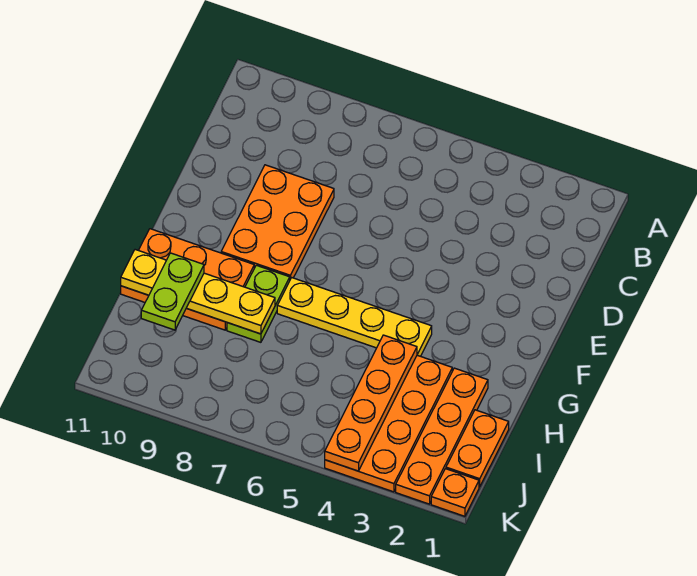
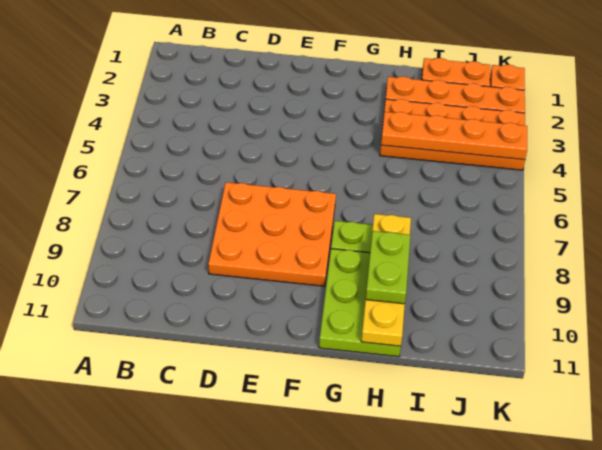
orange plate D8:F9 level 1 -> orange plate D7:F9 level 1
yellow plate G4:G7 level 1 -> none
orange plate G9:H11 level 1 -> lime plate G9:H11 level 1
lime plate H10:I10 level 3 -> lime plate H9:H10 level 3

